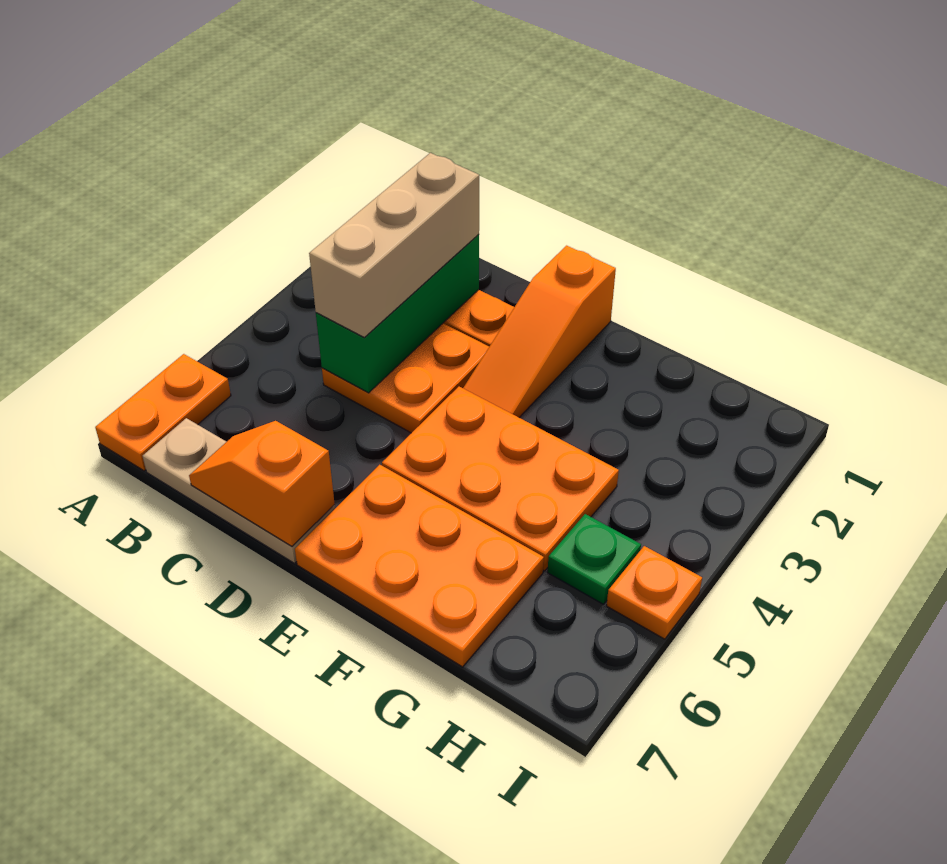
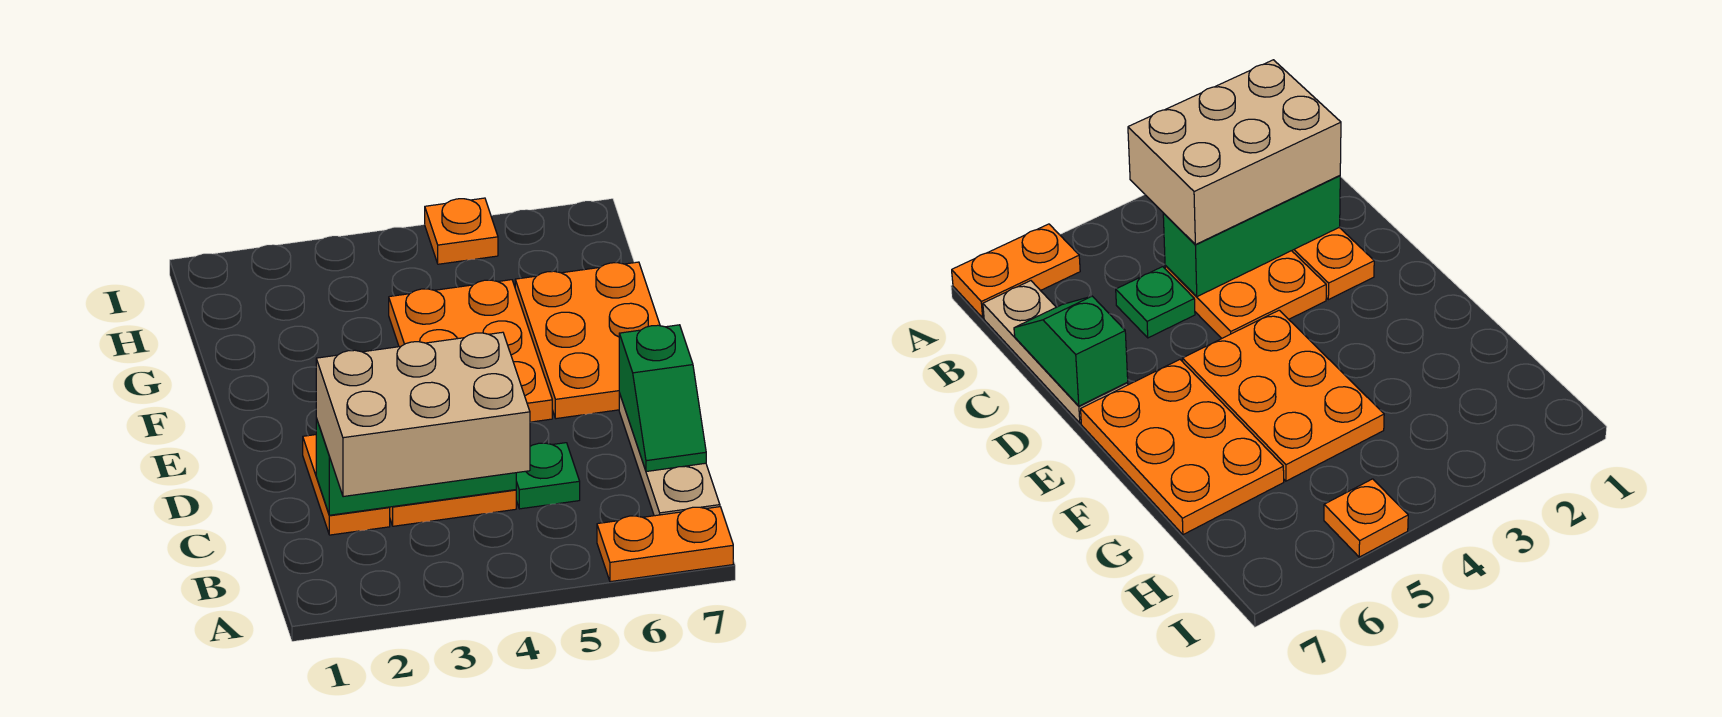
tan brick C2:C4 level 3 -> tan brick B2:C4 level 3
orange slope C7:D7 level 2 top D -> green slope C7:D7 level 2 top D
orange slope E1:E3 level 1 top 1 -> none
green plate H5 level 1 -> green plate C5 level 1

